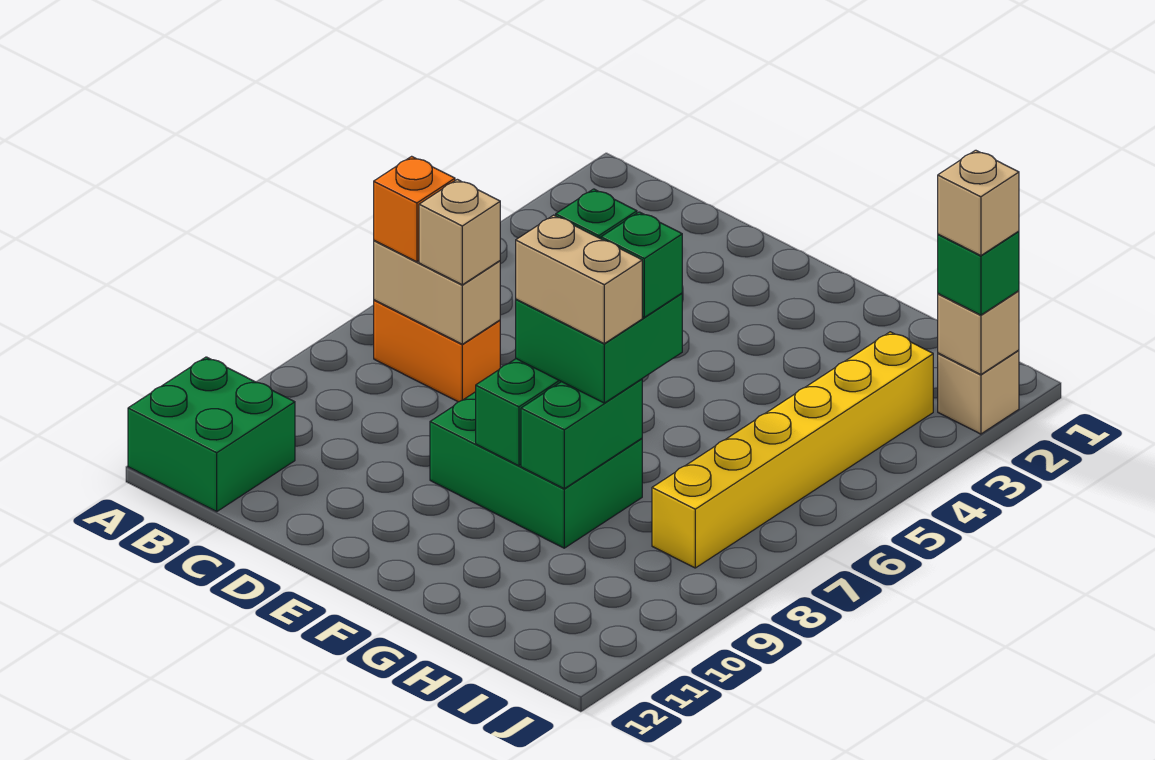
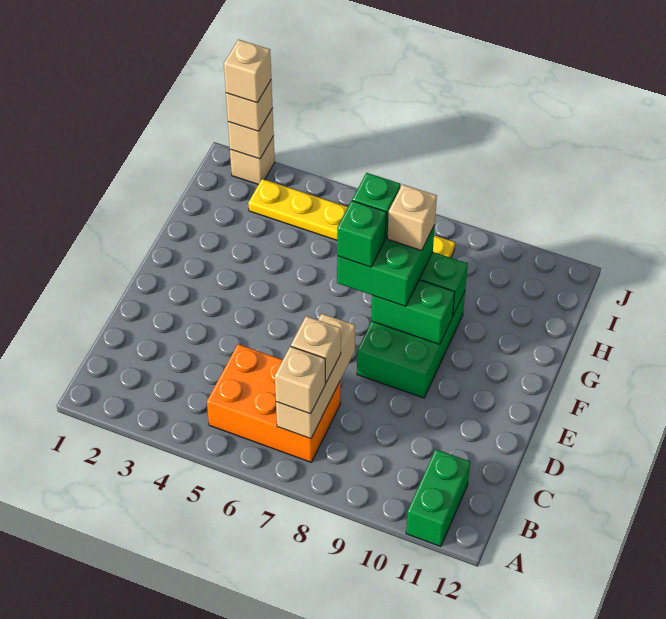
green brick A11:B12 level 1 -> green brick A11:B11 level 1
orange brick B7:C7 level 1 -> orange brick B5:C7 level 1
tan brick B7:C7 level 2 -> tan brick B7:D7 level 2
orange brick B7 level 3 -> tan brick B7 level 3
tan brick F8:G8 level 4 -> tan brick G8 level 4
yellow brick I3:I8 level 1 -> yellow plate I3:I8 level 1
green brick J2 level 3 -> tan brick J2 level 3

